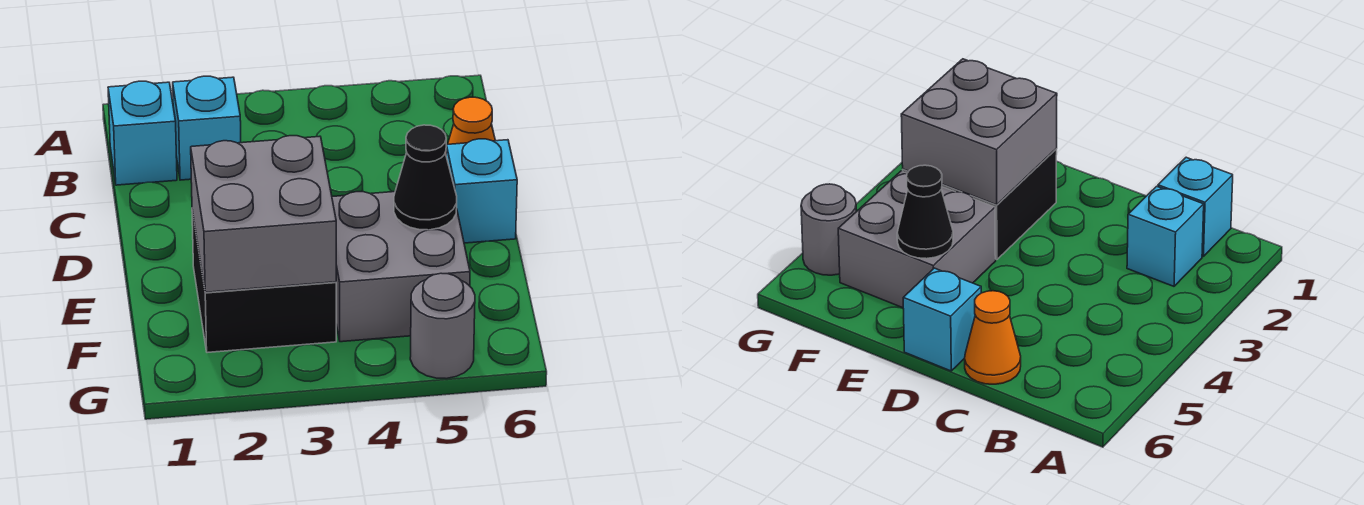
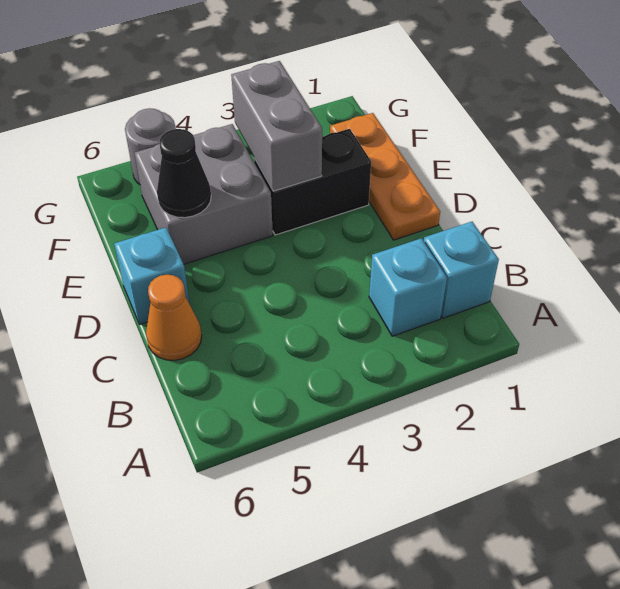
none -> orange plate D1:F1 level 1
black brick E2:F3 level 1 -> black brick E2:E3 level 1
grey brick E2:F3 level 2 -> grey brick E3:F3 level 2

